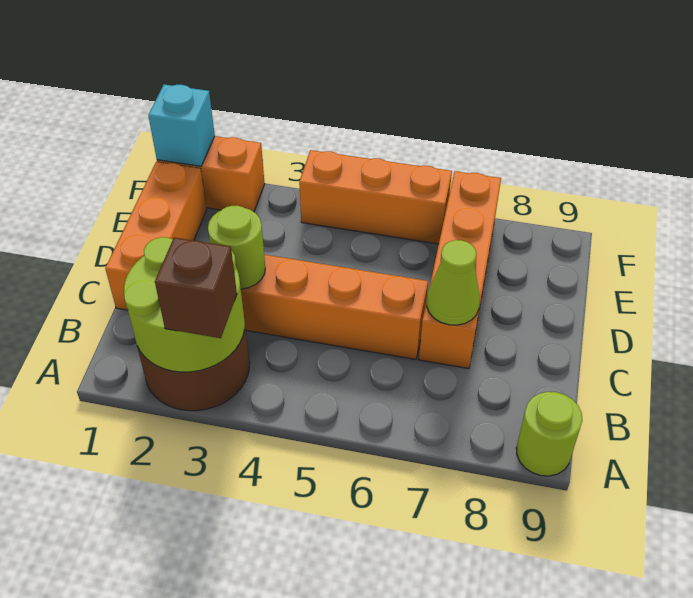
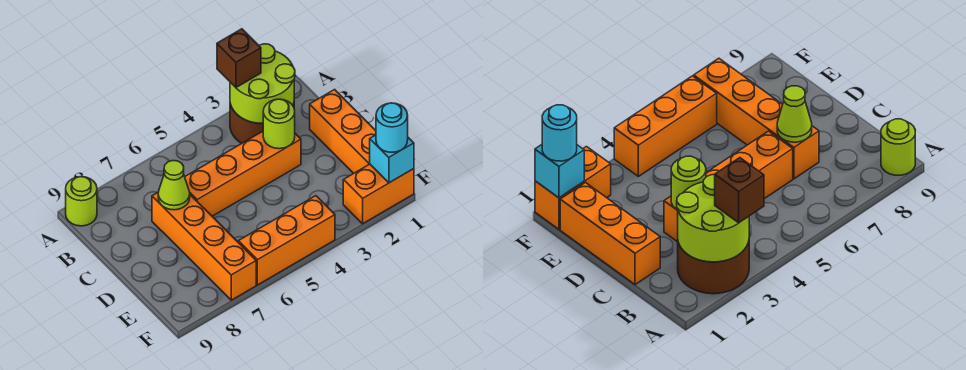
none -> cyan round brick F1 level 3

